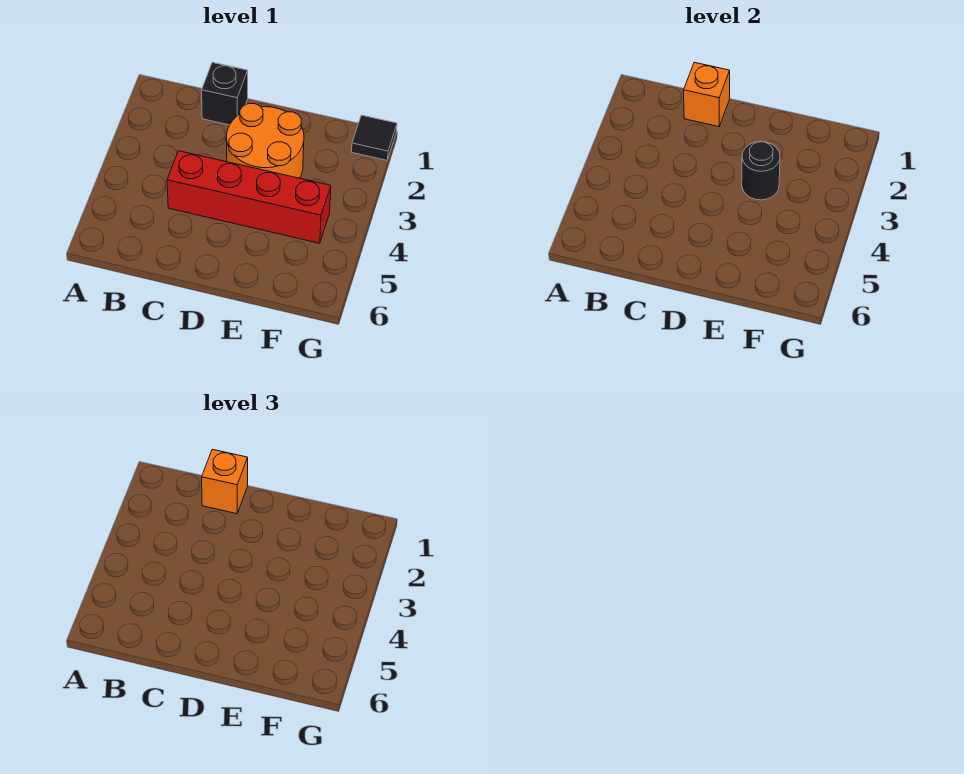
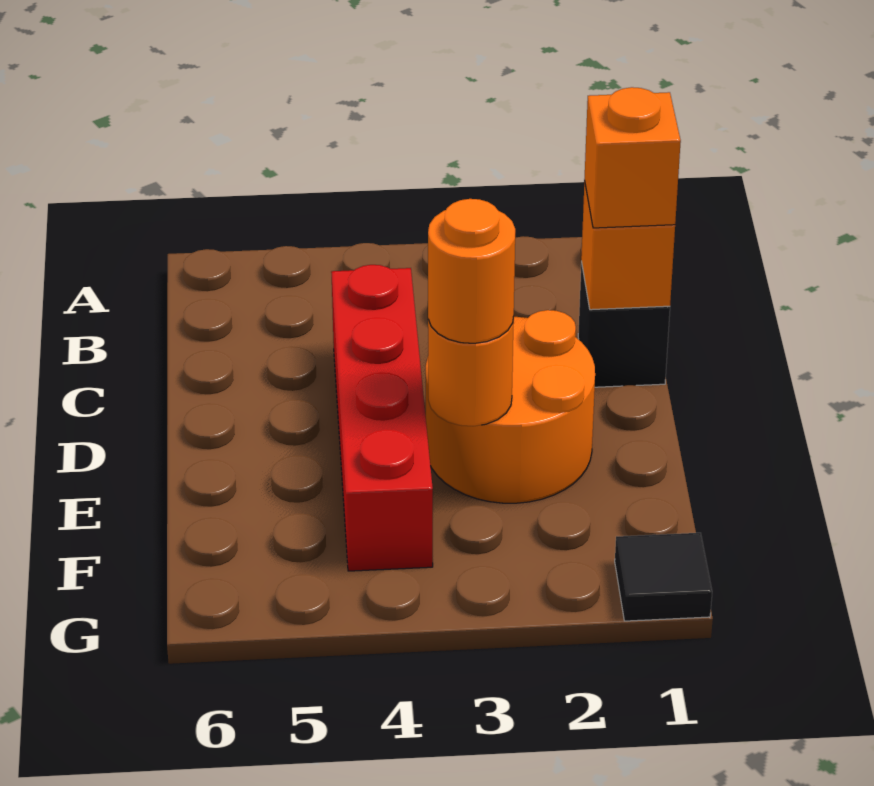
black round brick E3 level 2 -> orange round brick E3 level 2
none -> orange round brick E3 level 3

